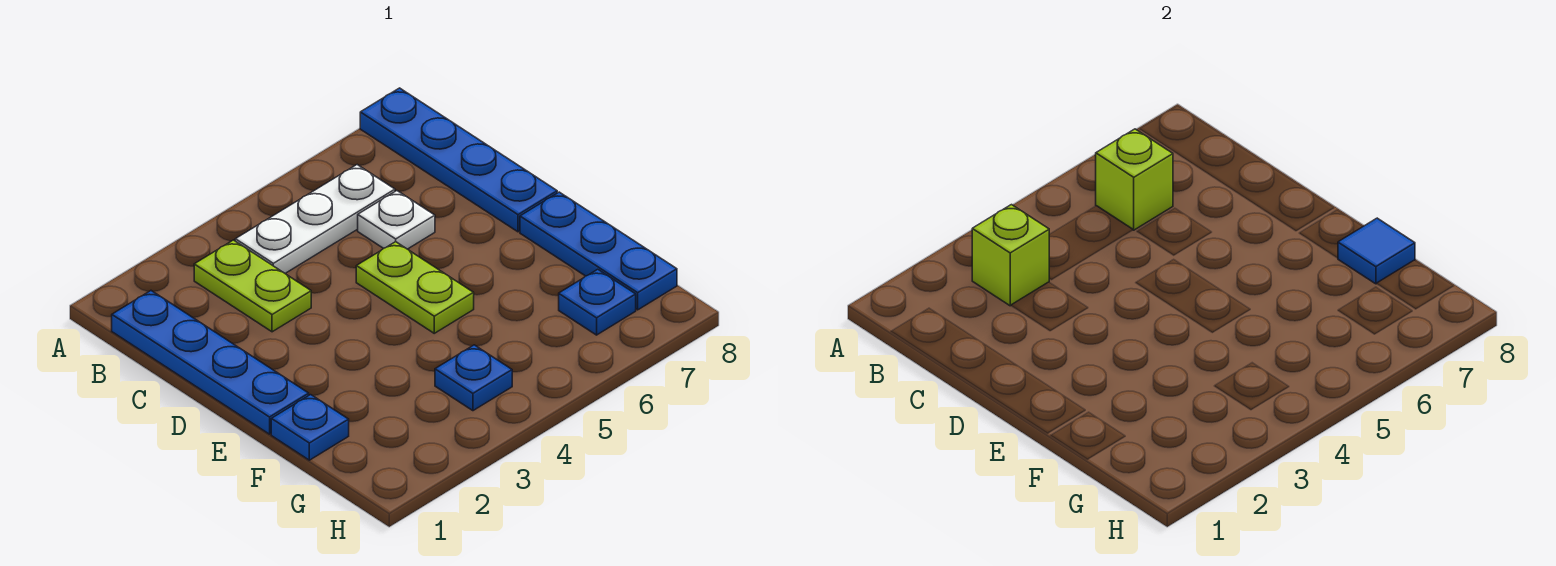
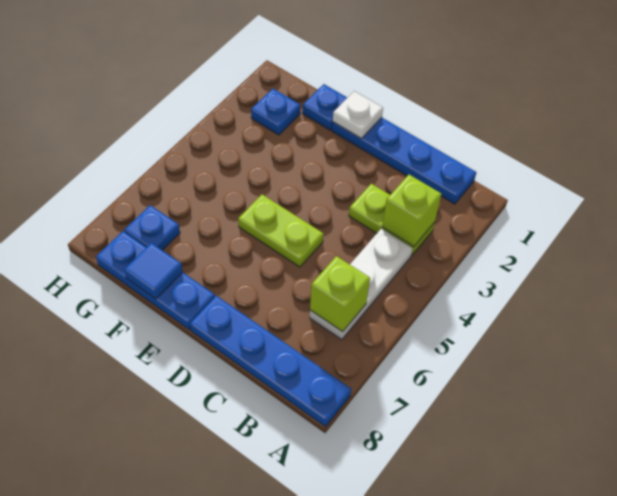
white plate C6 level 1 -> white plate E1 level 2
blue plate G4 level 1 -> blue plate G2 level 1

